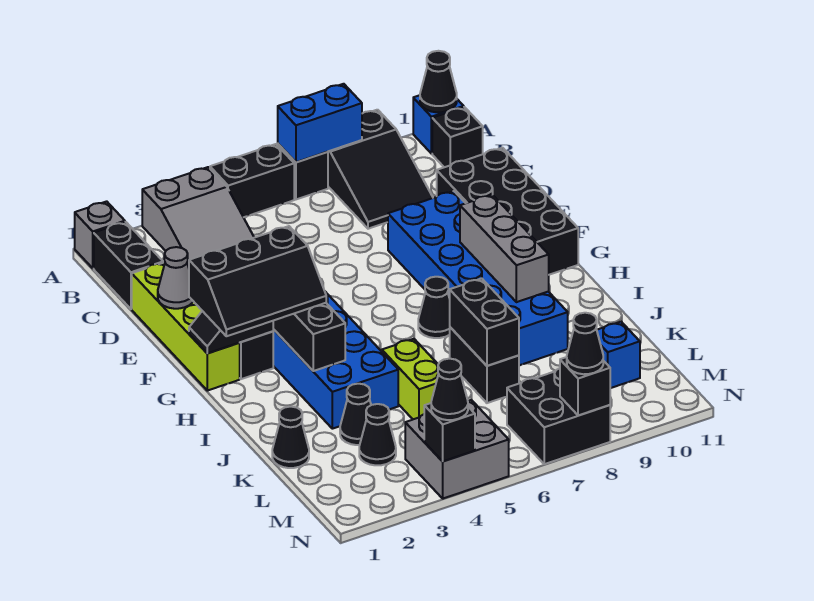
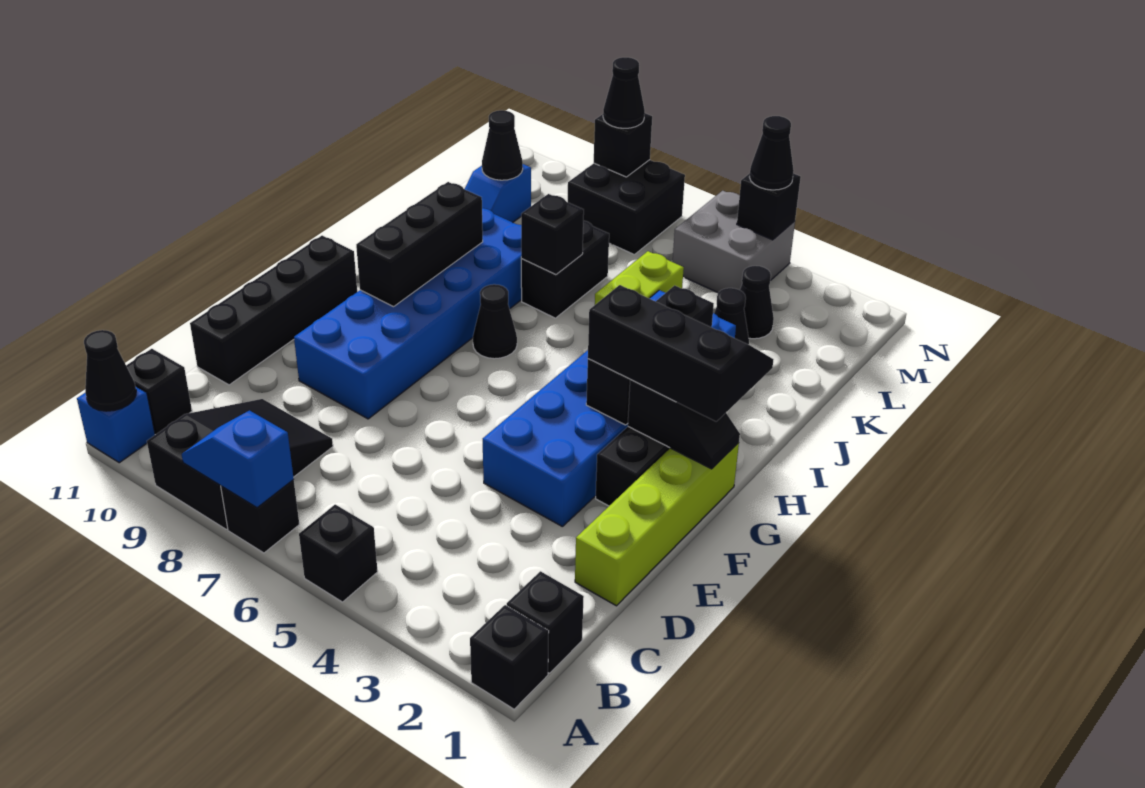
grey brick A1 level 1 -> black brick A1 level 1
grey slope A3:C4 level 1 top A -> none
black brick A5:A6 level 1 -> black brick A5 level 1
blue brick A7:A8 level 2 -> blue slope A7:A8 level 2 top 7
black brick B1:C1 level 1 -> black brick B1 level 1
black brick D10:G11 level 1 -> black brick D11:G11 level 1
grey cone E1 level 2 -> none
grey brick G9:I9 level 2 -> black brick G9:I9 level 2
black brick J7:K7 level 2 -> black brick J7 level 2
black cone K1 level 1 -> black cone L10 level 2

